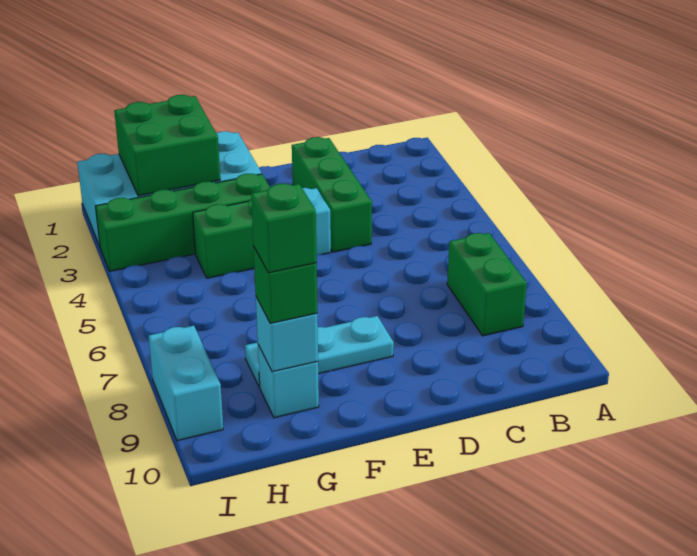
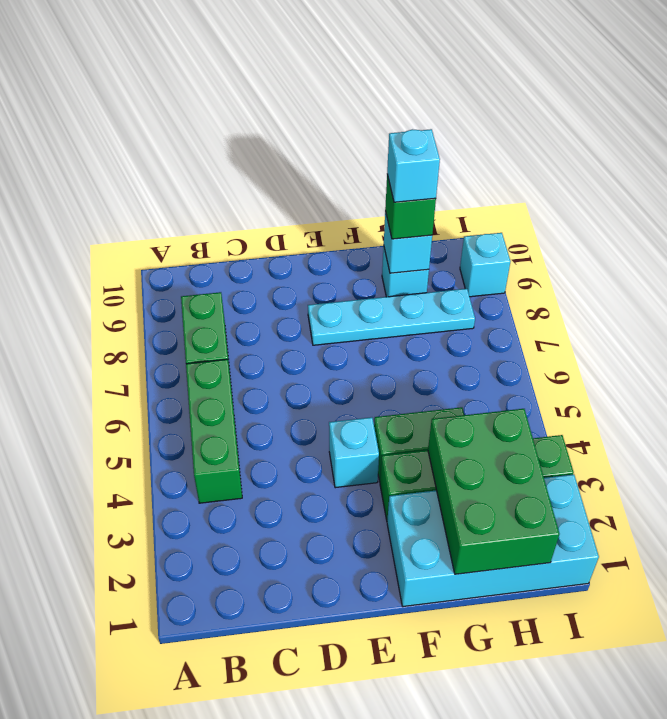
green brick D2:D4 level 1 -> green brick B4:B6 level 1
cyan plate E8:G8 level 1 -> cyan plate E8:H8 level 1
green brick G1:H2 level 2 -> green brick G1:H3 level 2
green brick G9 level 4 -> cyan brick G9 level 4
cyan brick I8:I9 level 1 -> cyan brick I9 level 1

